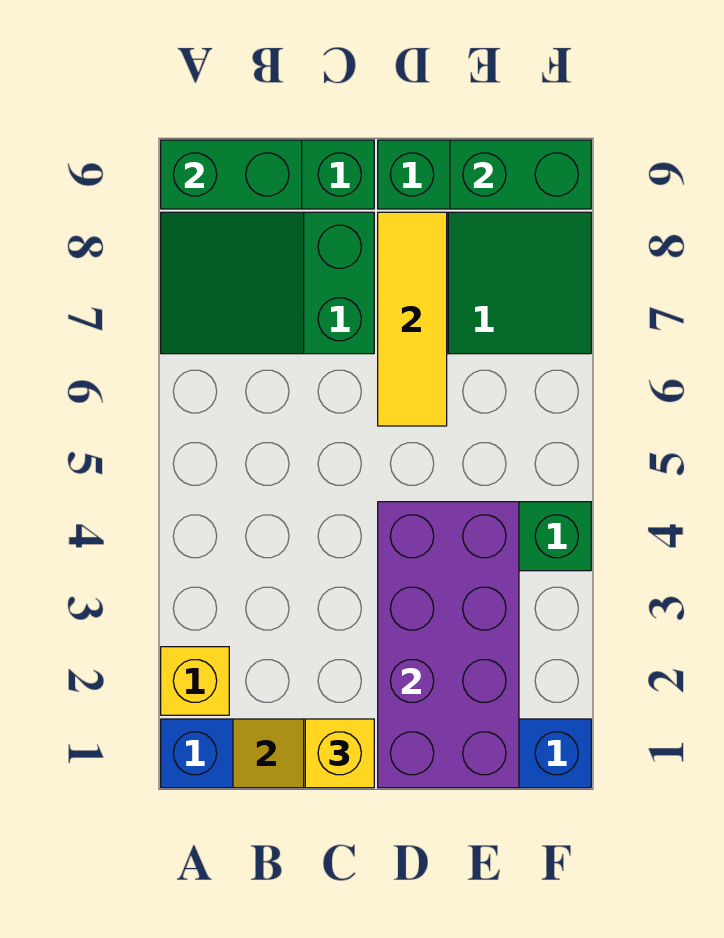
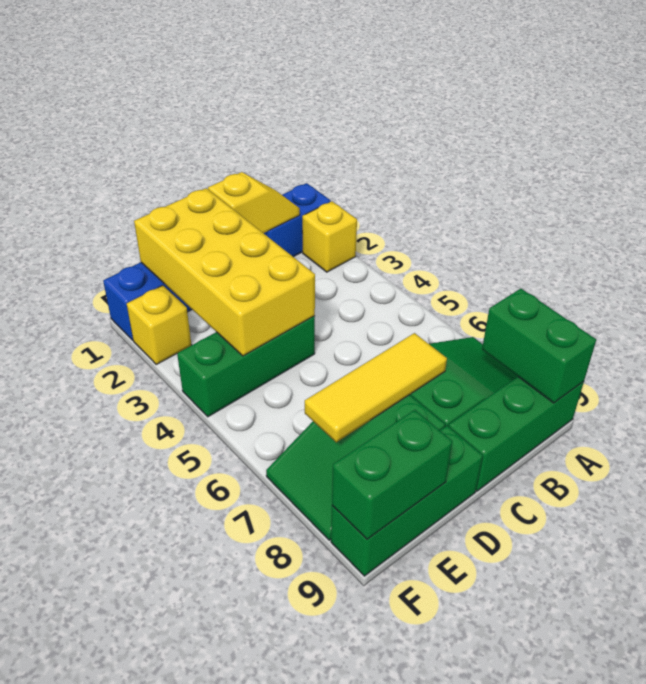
green brick A9:B9 level 2 -> green brick A8:A9 level 2
yellow brick C1 level 3 -> yellow brick F2 level 1
purple brick D1:E4 level 2 -> yellow brick D1:E4 level 2
yellow tile D6:D8 level 2 -> yellow tile C7:E7 level 2

